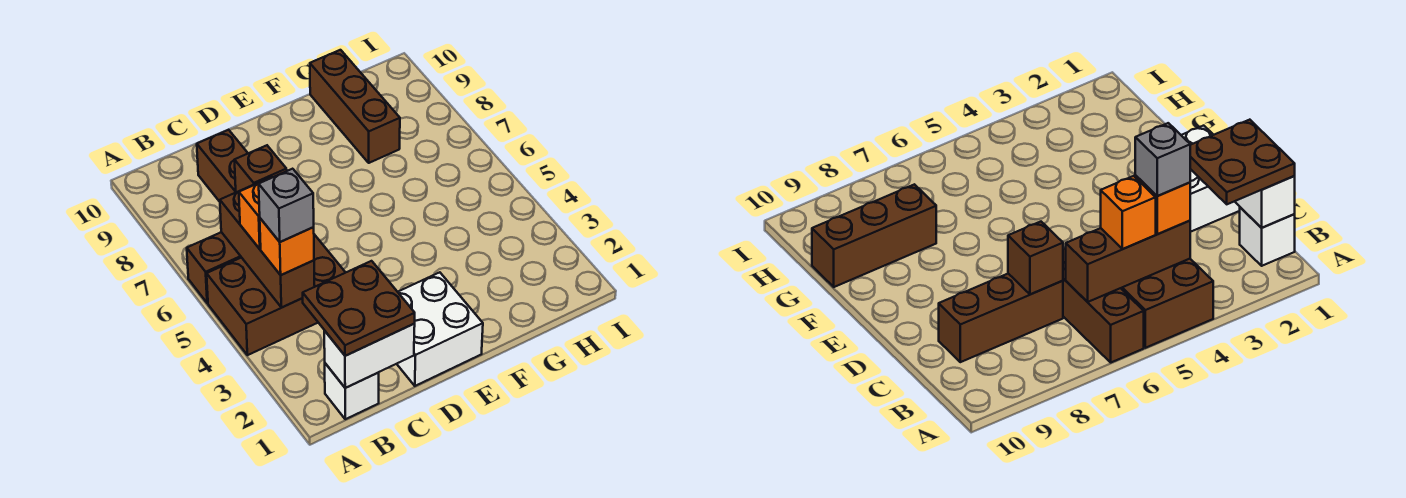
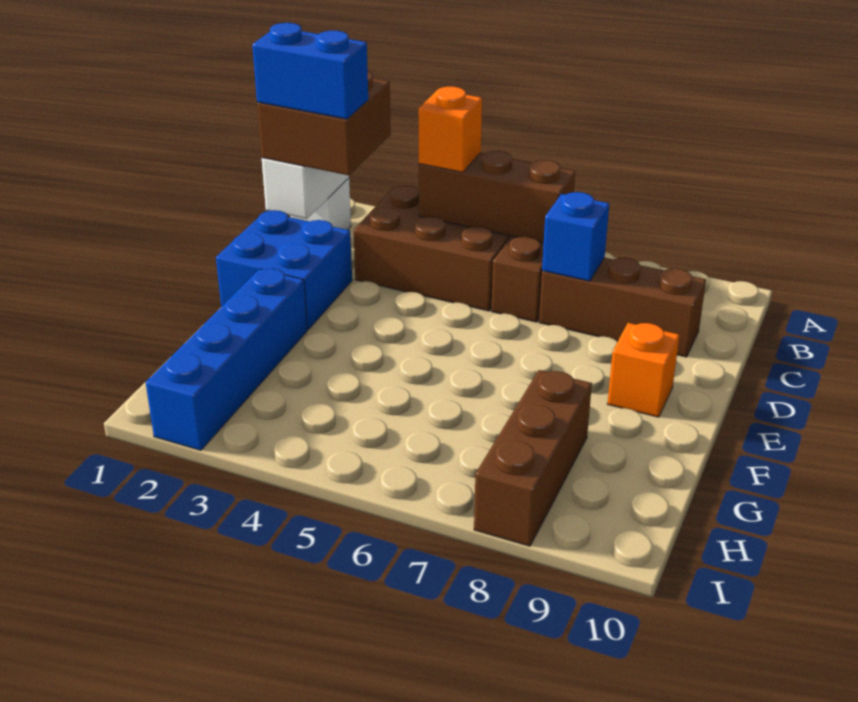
brown brick A4:C5 level 1 -> brown brick B3:C5 level 1
brown plate B1:C2 level 3 -> brown brick B1:C2 level 3
grey brick B4 level 4 -> none
orange brick B5 level 3 -> orange brick E9 level 1
none -> blue brick C1:C2 level 4
brown brick C7 level 2 -> blue brick C7 level 2
white brick D1:E2 level 1 -> blue brick D1:E2 level 1
none -> blue brick F2:I2 level 1
brown brick G8:G10 level 1 -> brown brick G8:I8 level 1

